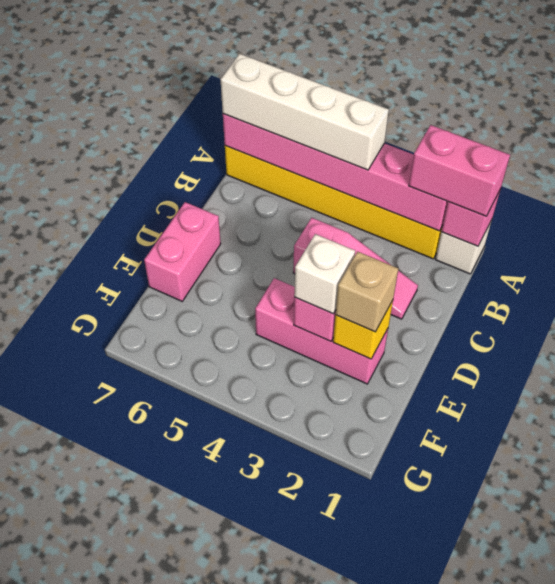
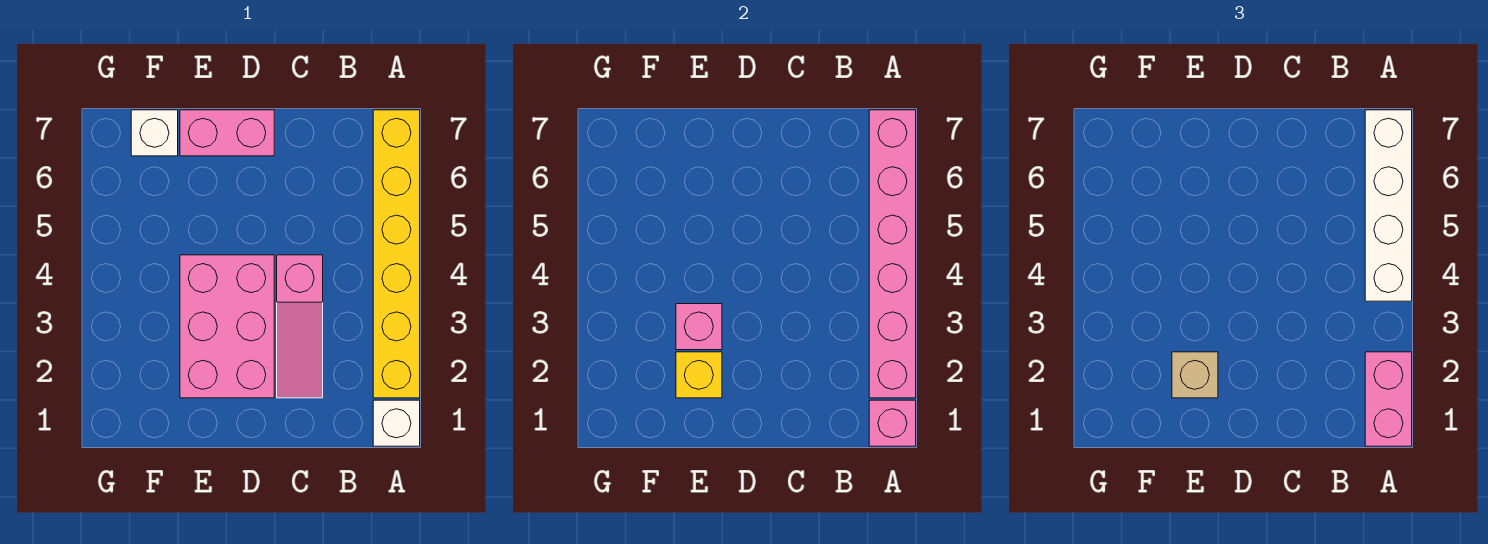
pink brick E2:E4 level 1 -> pink brick D2:E4 level 1
white brick E3 level 3 -> white brick F7 level 1

